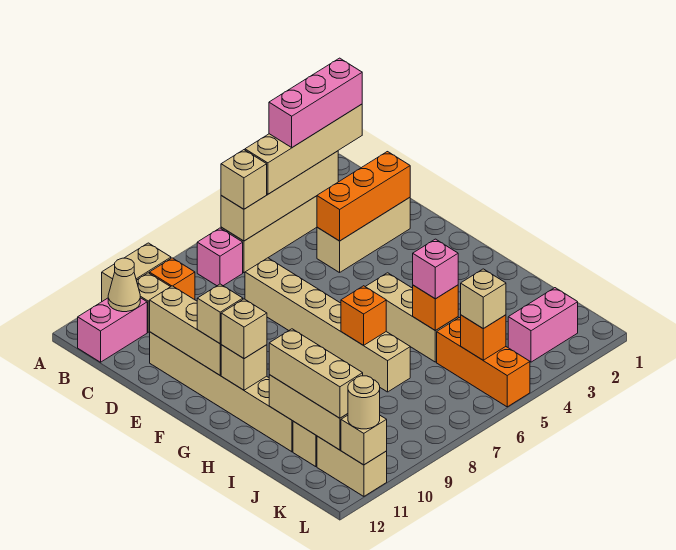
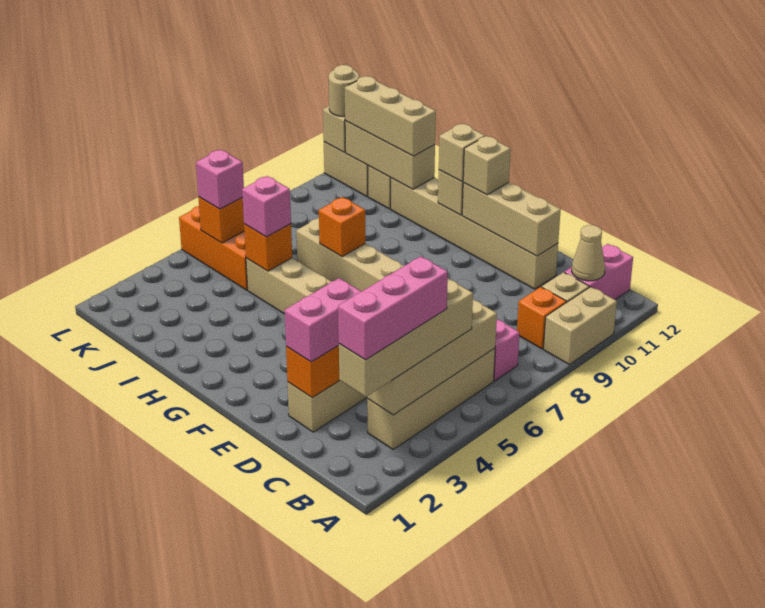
tan brick B6 level 3 -> none
pink brick K2:K3 level 1 -> pink brick D2:D3 level 3
tan brick K5 level 3 -> pink brick K5 level 3

